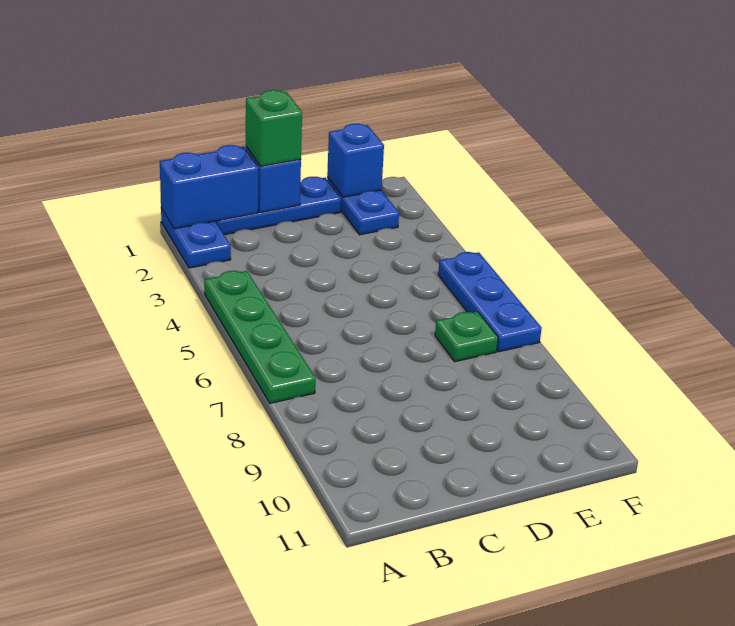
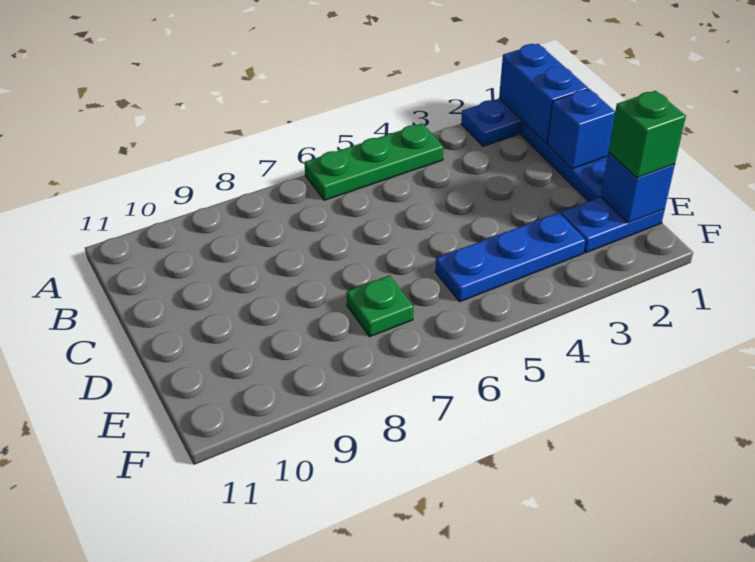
green plate A4:A7 level 1 -> green plate A4:A6 level 1
green brick C1 level 3 -> green brick E1 level 3
blue plate F5:F7 level 1 -> blue plate E3:E5 level 1

